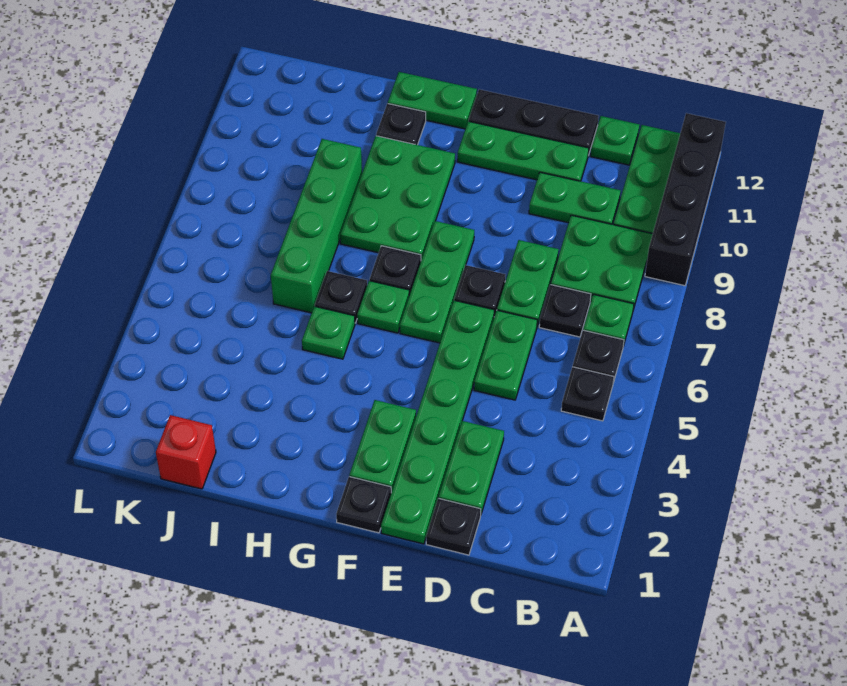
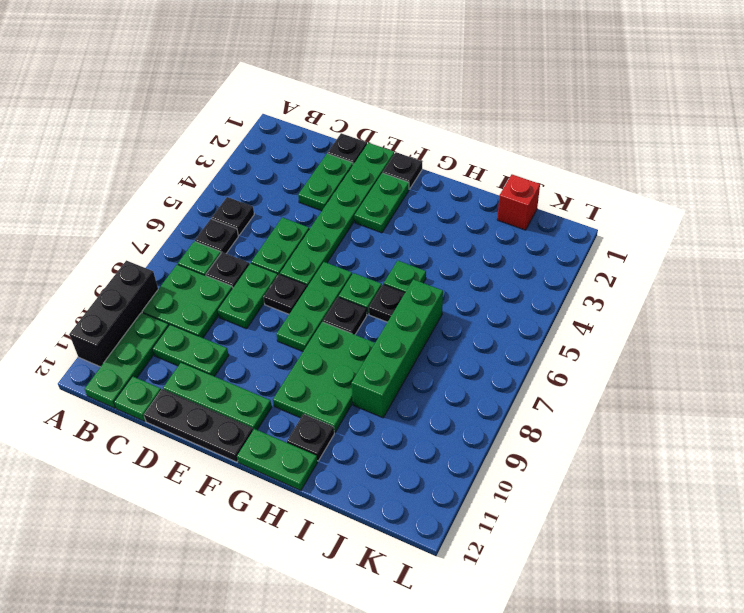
black brick A9:A12 level 1 -> black brick A9:A11 level 1

